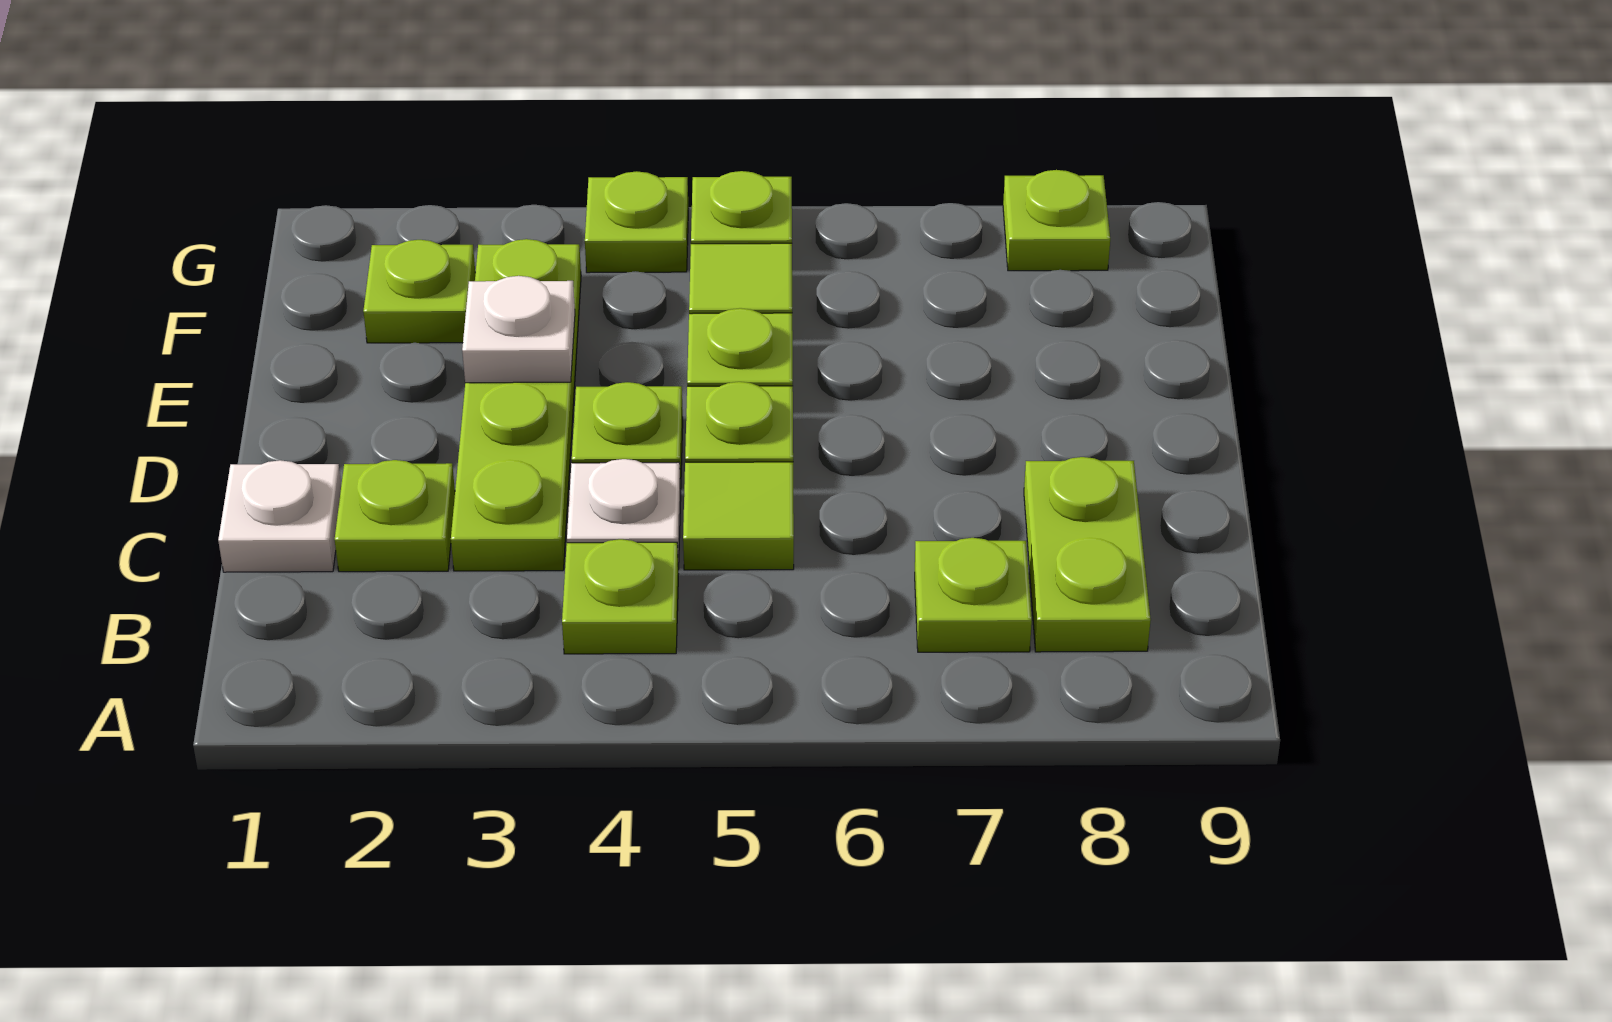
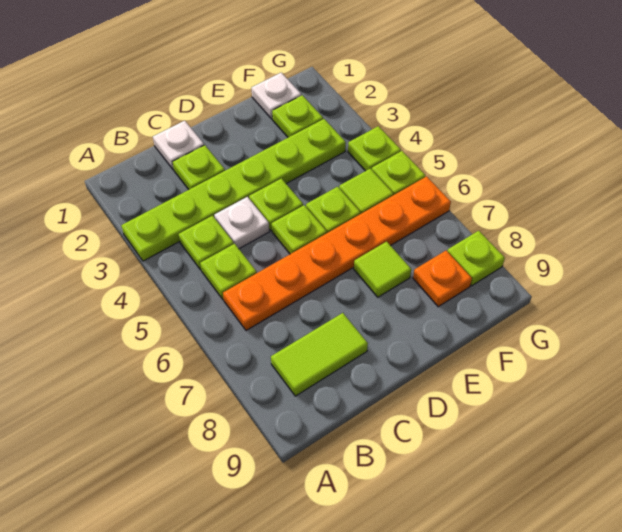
none -> orange plate B6:G6 level 1
lime plate B7 level 1 -> lime plate B5 level 1
lime plate B8:C8 level 1 -> lime tile B8:C8 level 1
lime plate C3:F3 level 1 -> lime plate A3:F3 level 1
lime tile C5 level 1 -> lime tile E7 level 1
white plate E3 level 2 -> white plate F1 level 1
none -> orange plate F8 level 1

